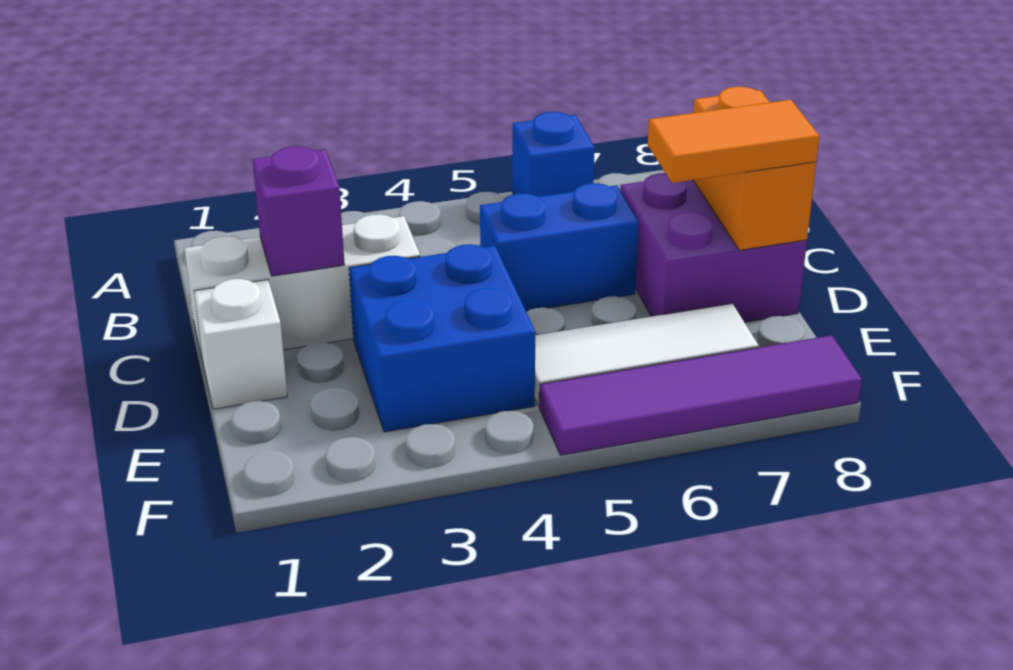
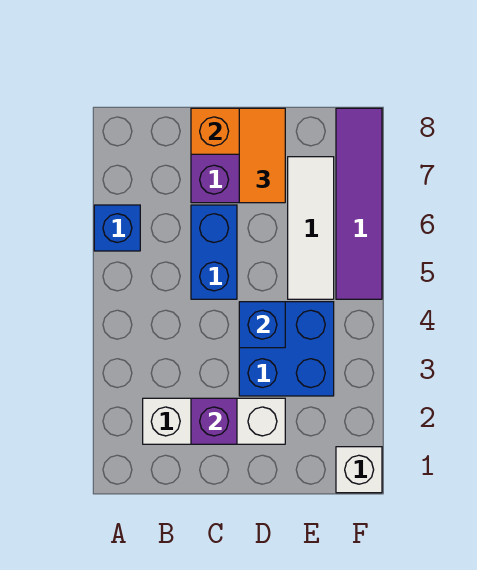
white brick C1:C3 level 1 -> white brick B2:D2 level 1
white brick D1 level 1 -> white brick F1 level 1
none -> blue brick D4 level 2

